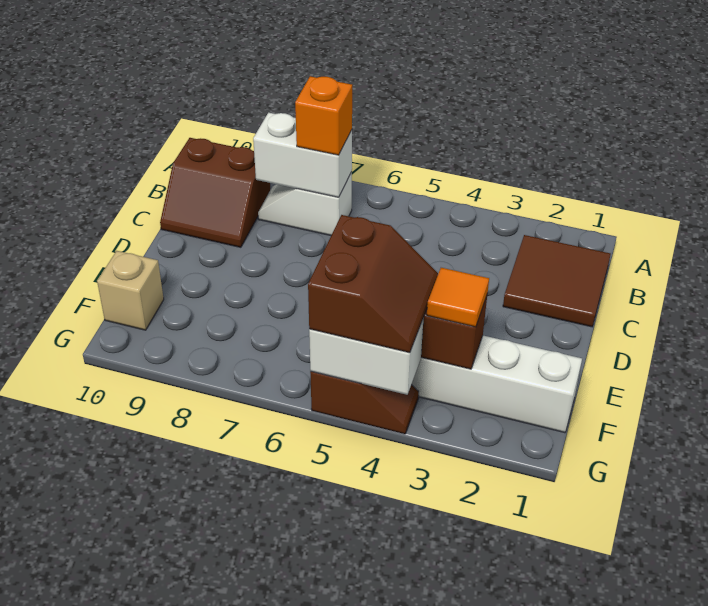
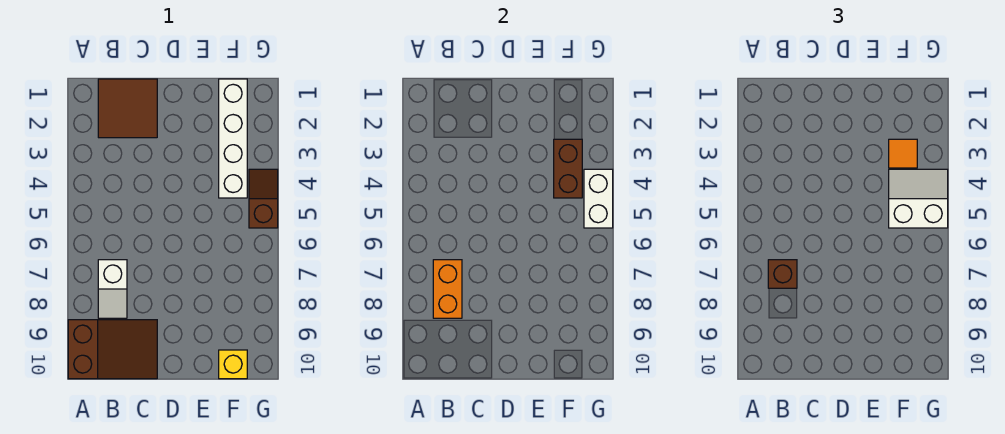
white brick B7:B8 level 2 -> orange brick B7:B8 level 2
orange brick B7 level 3 -> brown brick B7 level 3
brown slope B9:C10 level 1 top B -> brown slope A9:C10 level 1 top A
brown slope F4:G5 level 3 top 5 -> white slope F4:G5 level 3 top 5
tan brick F10 level 1 -> yellow brick F10 level 1

